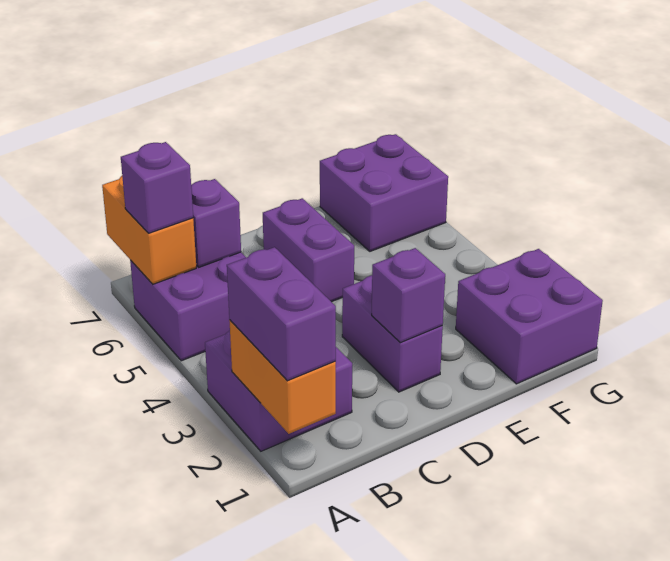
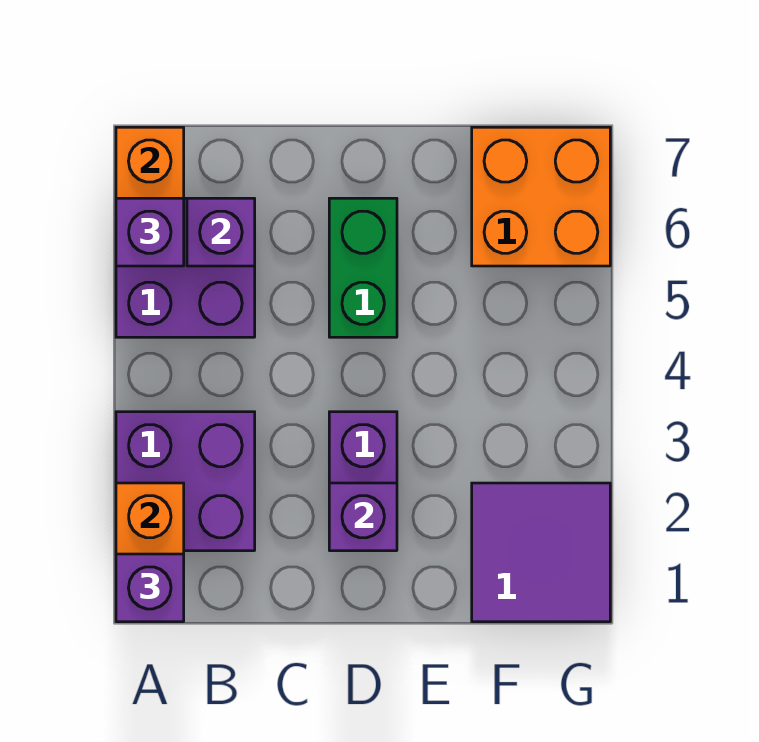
purple brick A1:A2 level 3 -> purple brick A1 level 3
purple brick D5:D6 level 1 -> green brick D5:D6 level 1
purple brick F1:G2 level 1 -> purple tile F1:G2 level 1
purple brick F6:G7 level 1 -> orange brick F6:G7 level 1

